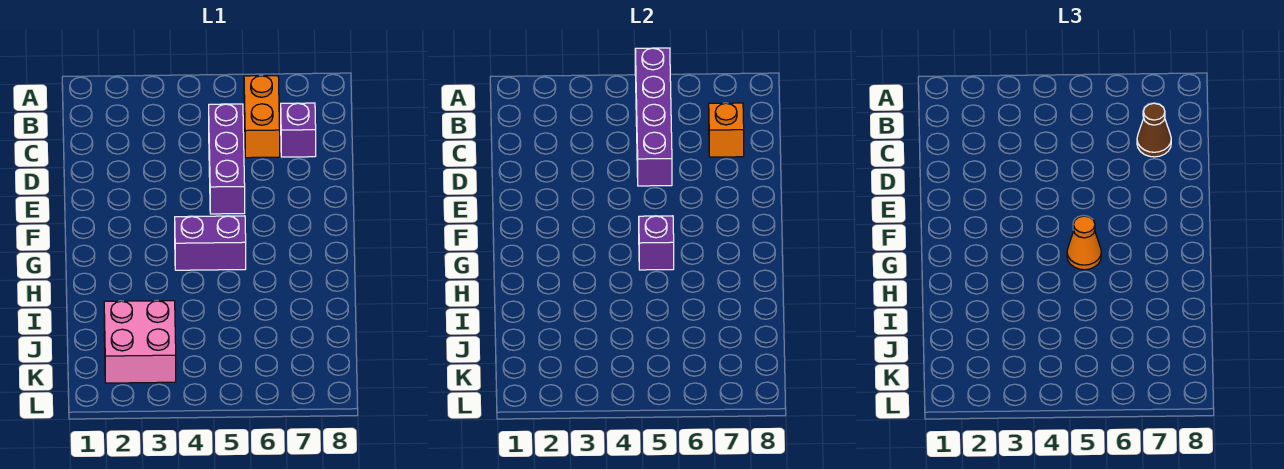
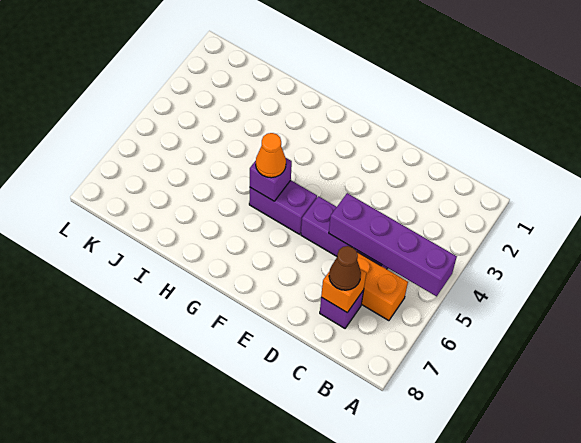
purple brick G4:G5 level 1 -> purple brick F5:G5 level 1
pink brick J2:K3 level 1 -> none

